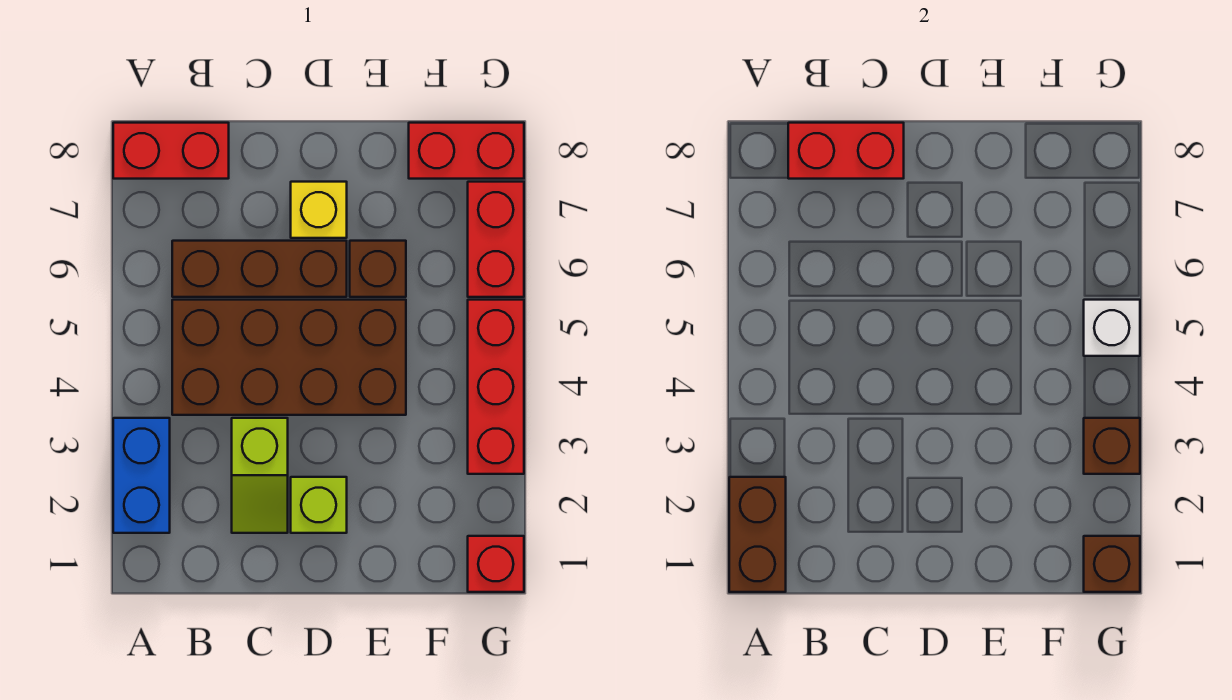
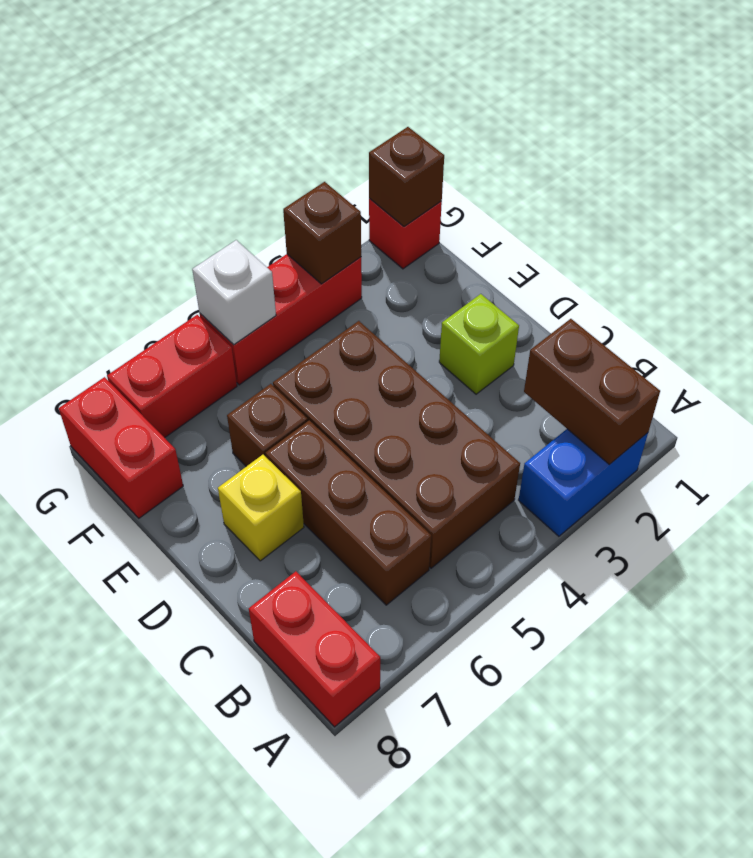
brown brick A1:A2 level 2 -> brown brick A2:B2 level 2
red brick B8:C8 level 2 -> none
lime slope C2:C3 level 1 top 3 -> none

